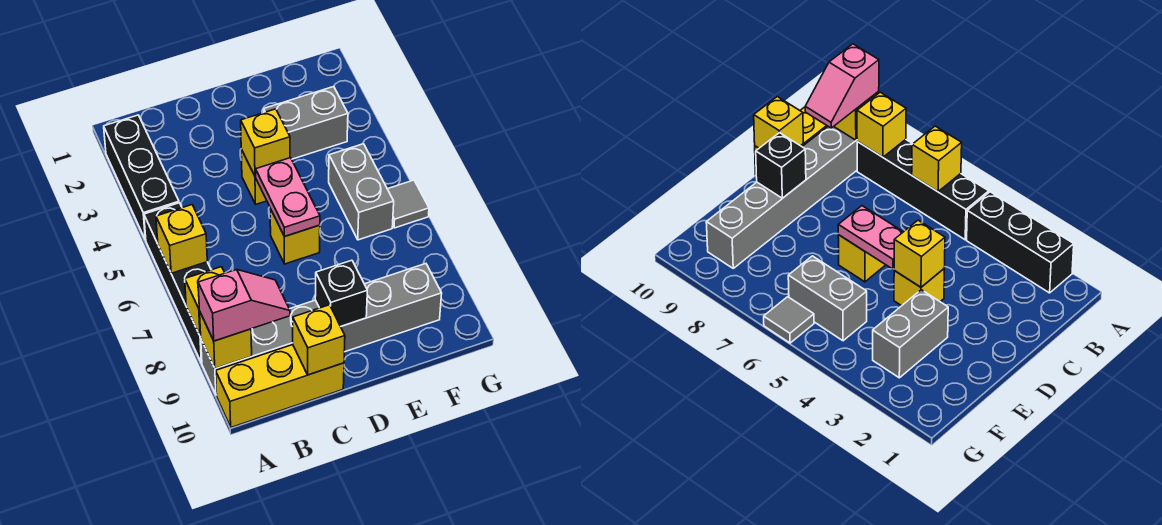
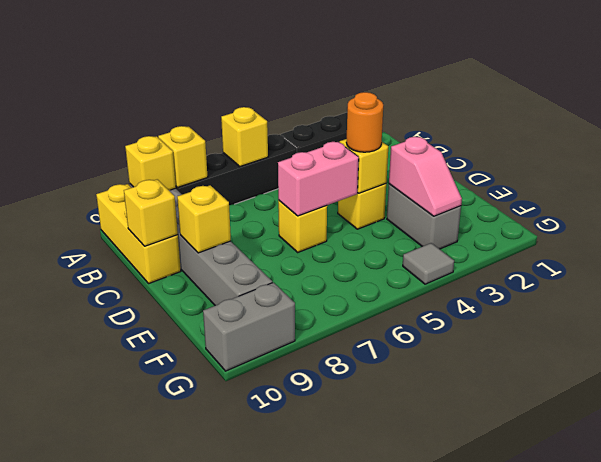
pink slope A9:B9 level 3 top A -> pink slope E3:F3 level 2 top E
none -> orange round brick D4 level 3
pink plate D5:D6 level 2 -> pink brick D5:D6 level 2
black brick D9 level 2 -> yellow brick D9 level 2
grey brick F5:F6 level 1 -> grey brick G9:G10 level 1
grey tile G6 level 1 -> grey tile G4 level 1

